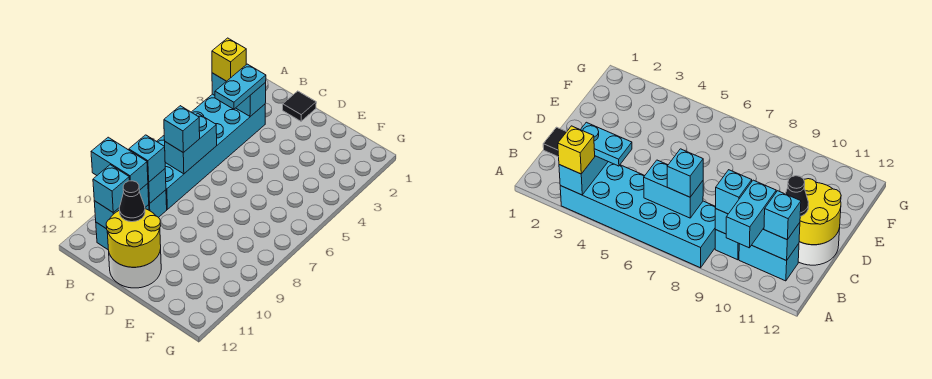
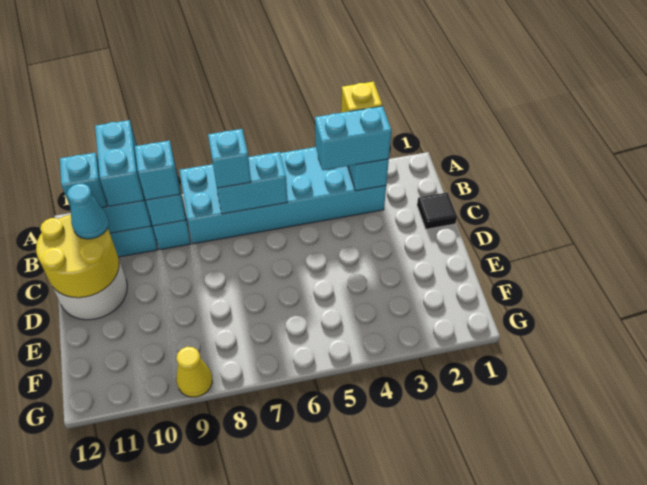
cyan plate B3:B4 level 3 -> cyan brick B3:B4 level 3
black cone C11 level 3 -> cyan cone C11 level 3
none -> yellow cone G9 level 1

